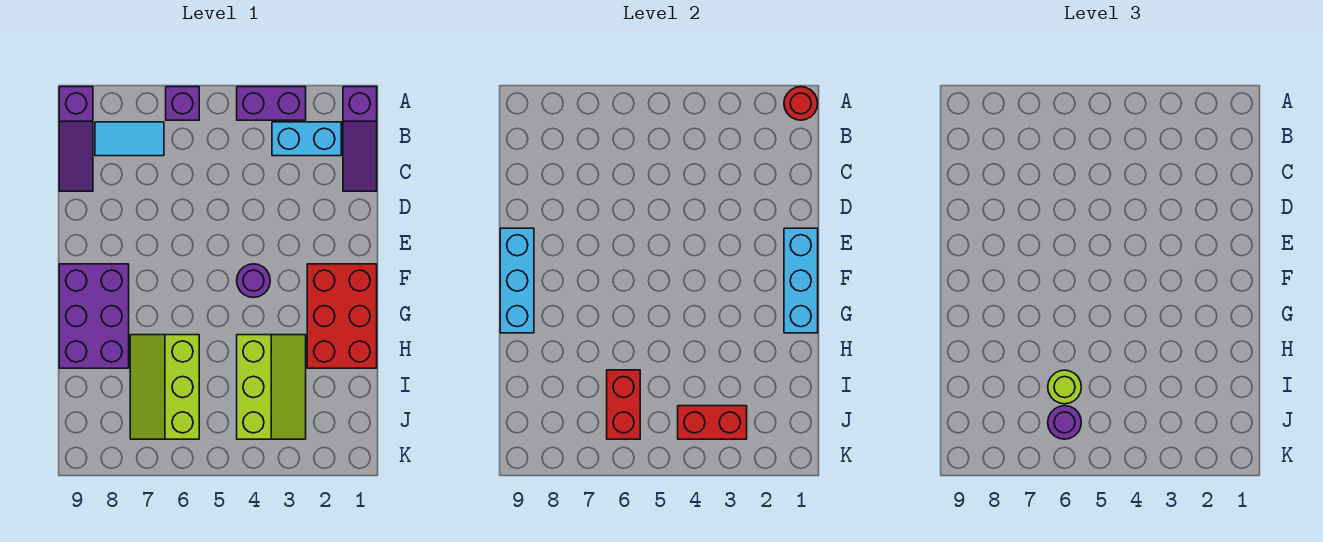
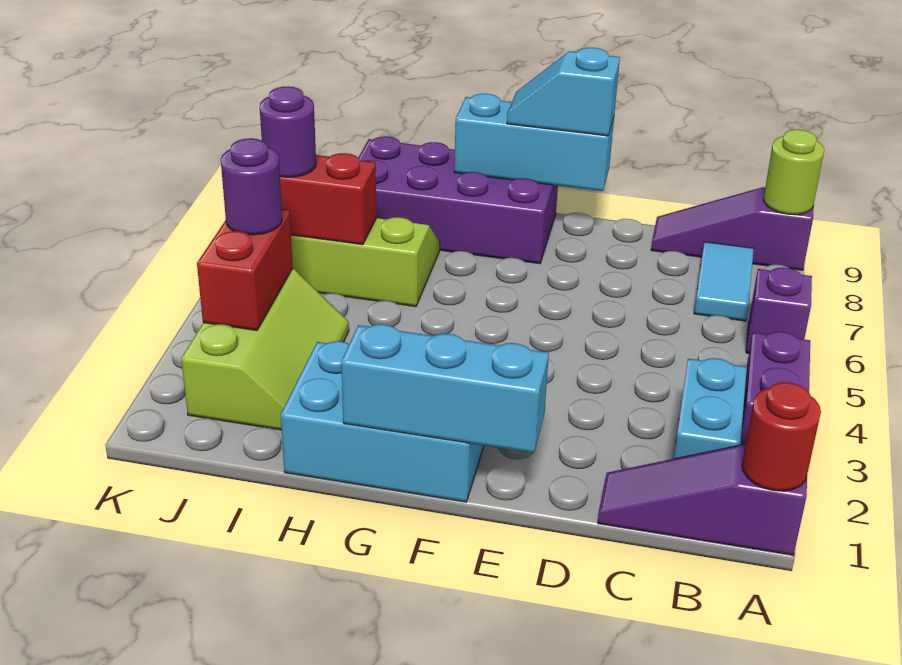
none -> cyan slope E9:F9 level 3 top E
red brick F1:H2 level 1 -> cyan brick F1:H2 level 1
purple round brick F4 level 1 -> purple round brick J4 level 3
purple brick F8:H9 level 1 -> purple brick F8:I9 level 1
lime slope H3:J4 level 1 top 4 -> lime slope I2:J4 level 1 top J
lime round brick I6 level 3 -> lime round brick A9 level 2

